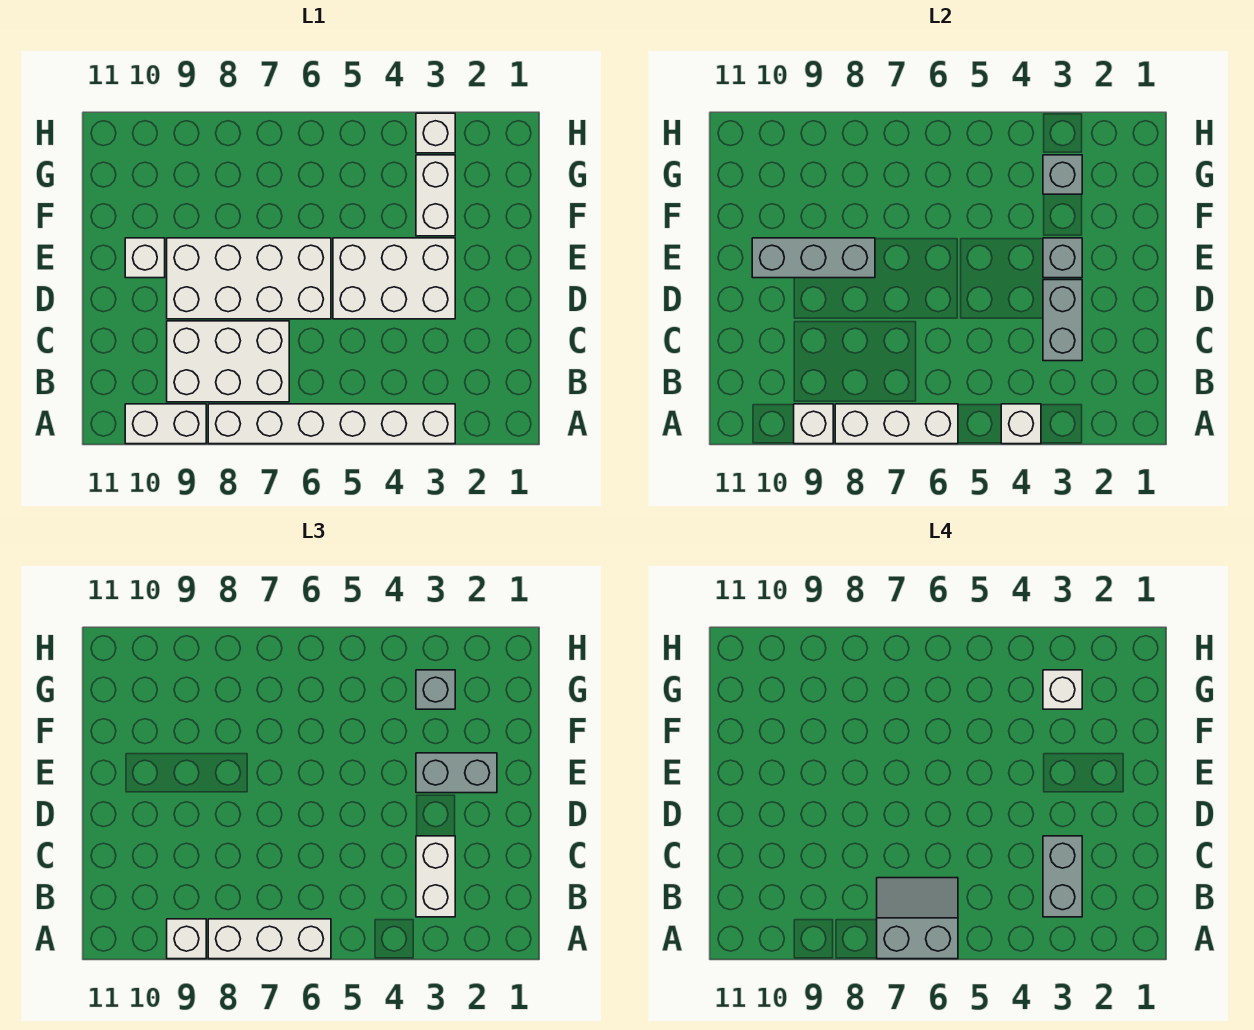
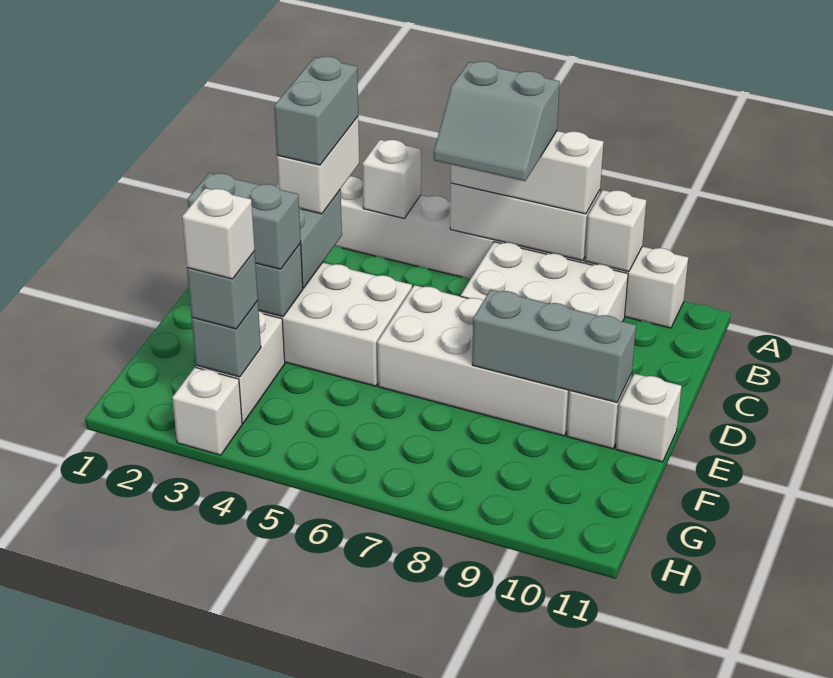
white brick A9 level 3 -> white brick E11 level 1

